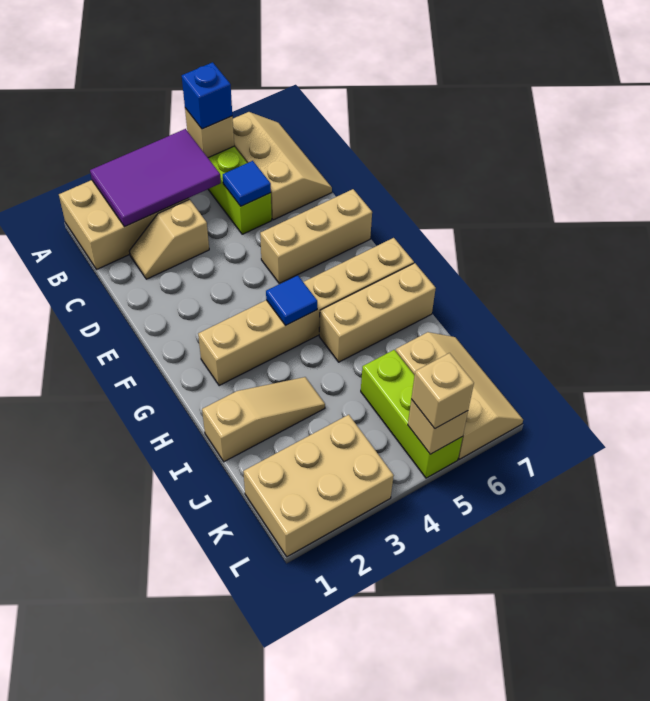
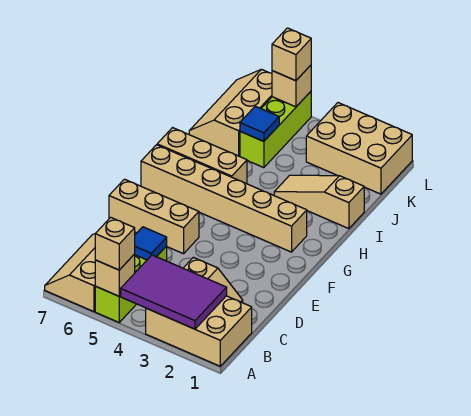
blue brick A5 level 3 -> tan brick A5 level 3
blue tile G4 level 2 -> blue tile J5 level 2

